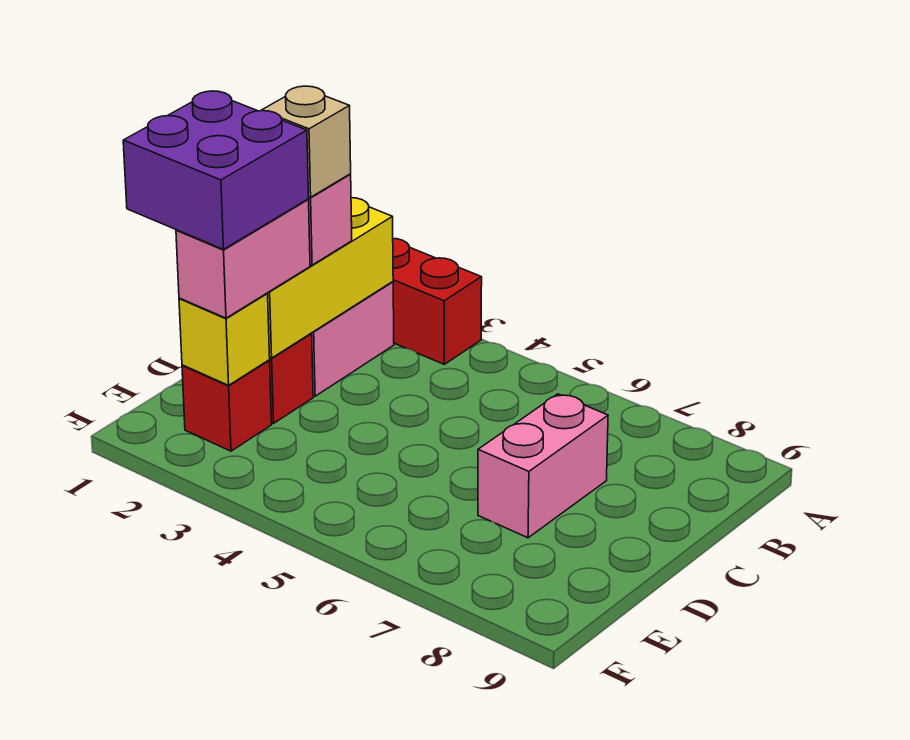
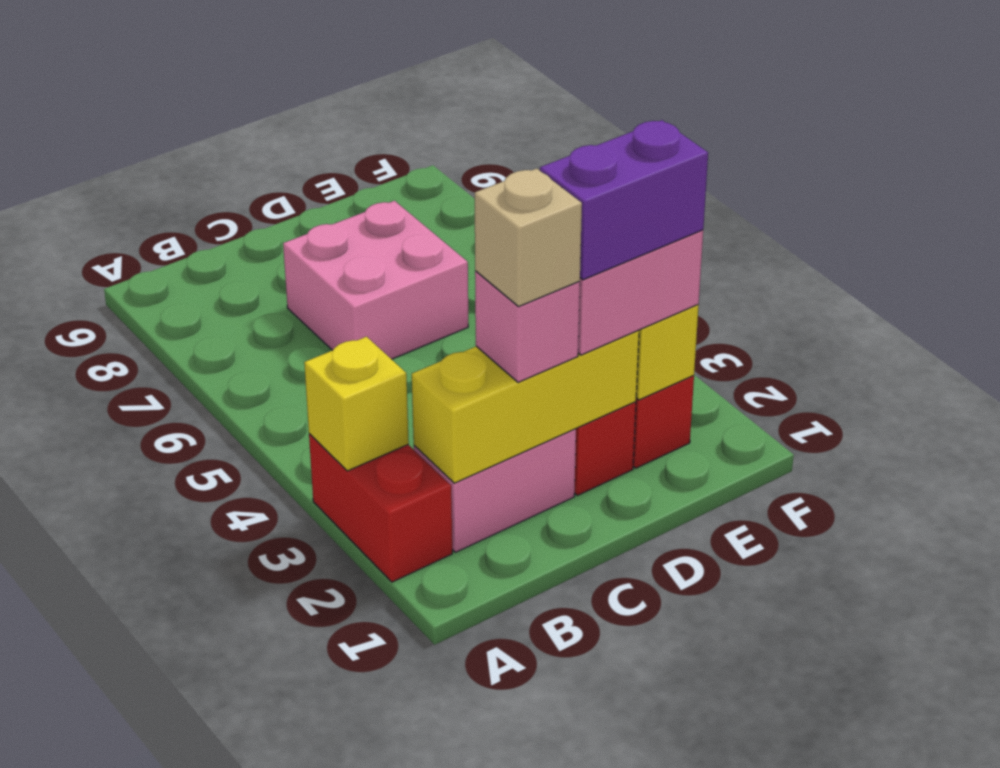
none -> yellow brick A3 level 2
pink brick C7:D7 level 1 -> pink brick C6:D7 level 1
purple brick D1:E2 level 4 -> purple brick D2:E2 level 4

